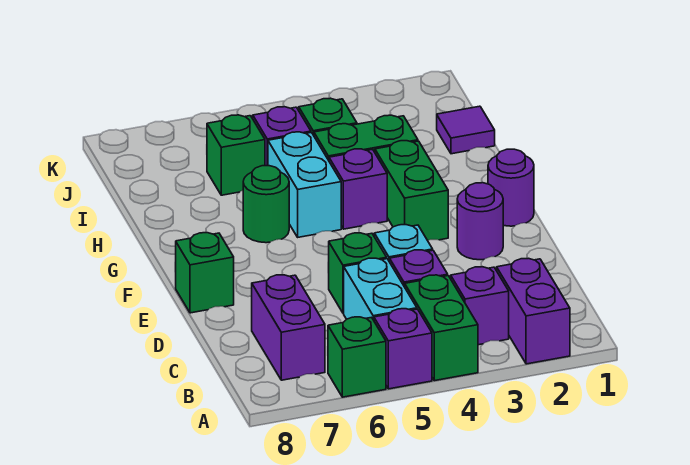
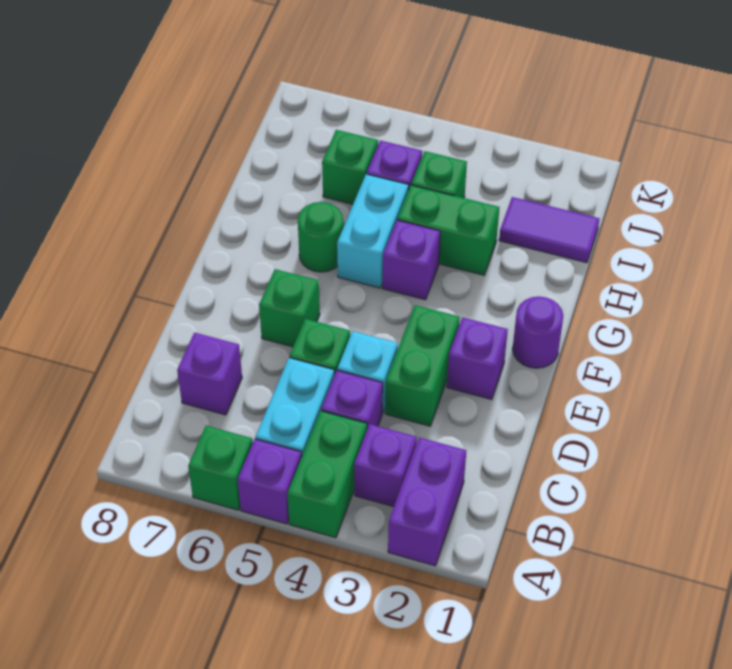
purple brick B7:C7 level 1 -> purple brick C7 level 1
purple round brick E2 level 1 -> purple brick E2 level 1
green brick E8 level 1 -> green brick E6 level 1
green brick F3:G3 level 1 -> green brick D3:E3 level 1
purple tile I1 level 1 -> purple tile I1:I2 level 1

